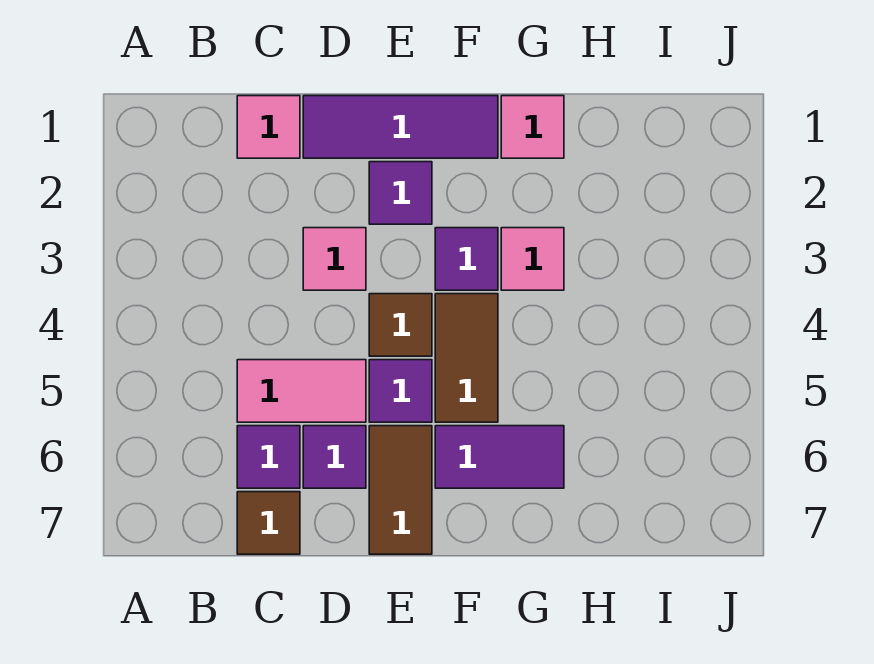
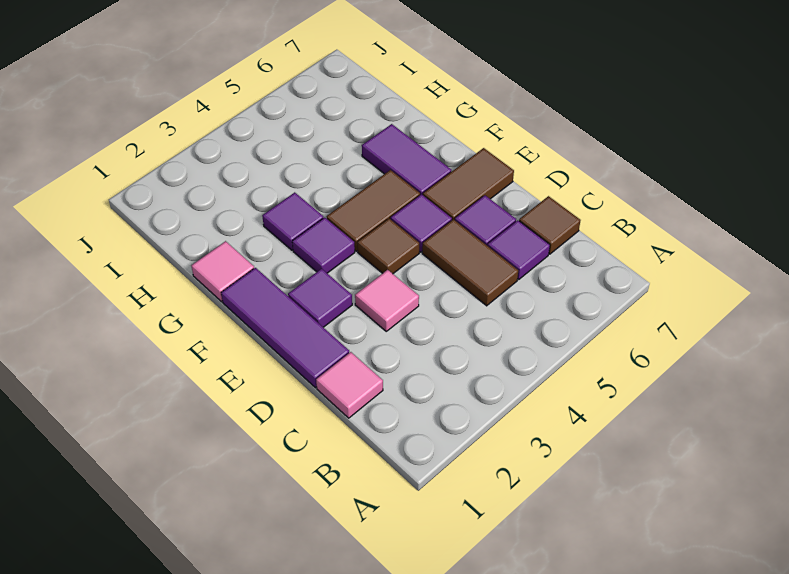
pink tile C5:D5 level 1 -> brown tile C5:D5 level 1
pink tile G3 level 1 -> purple tile G3 level 1

